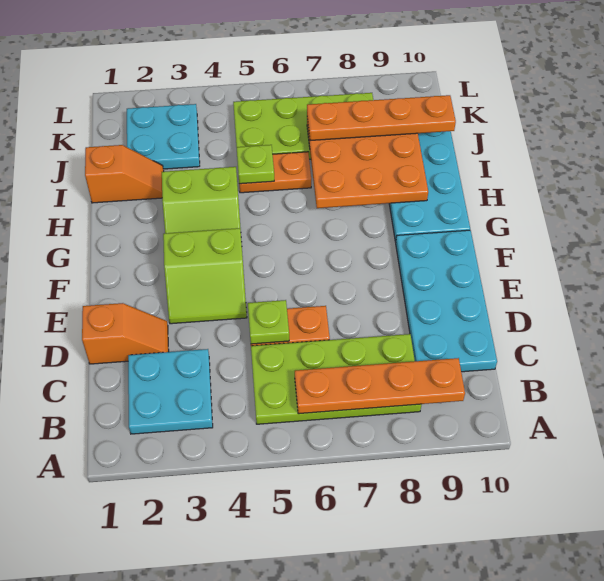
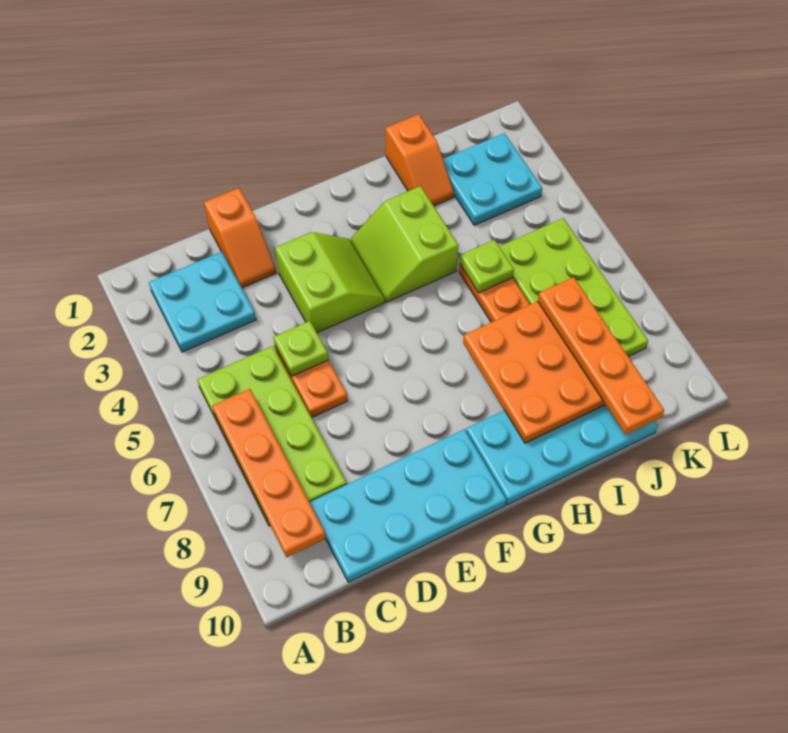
lime slope E3:F4 level 1 top F -> lime slope E3:F4 level 1 top E

